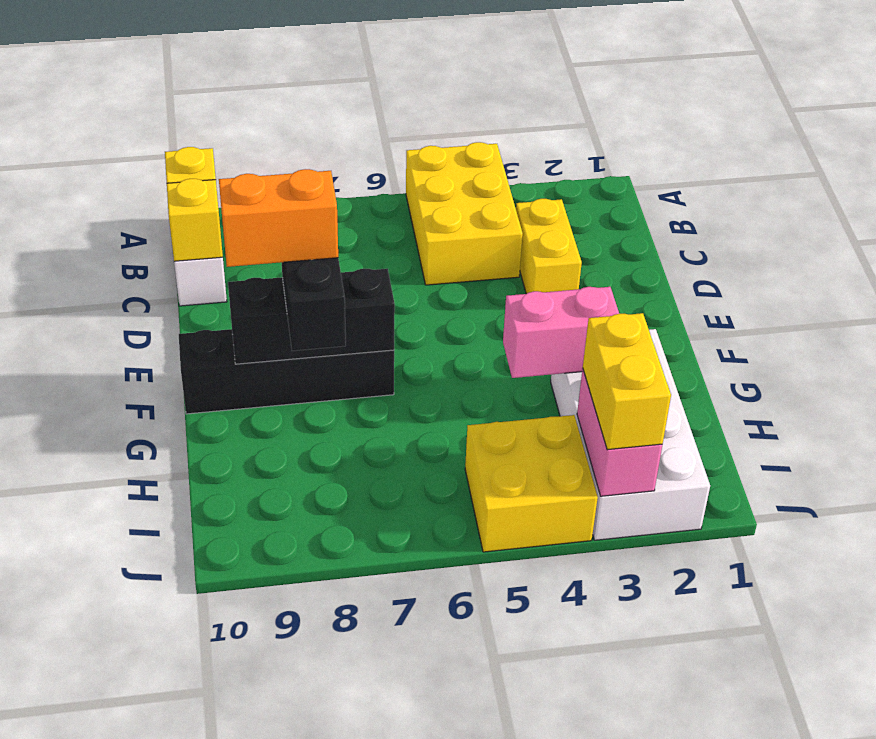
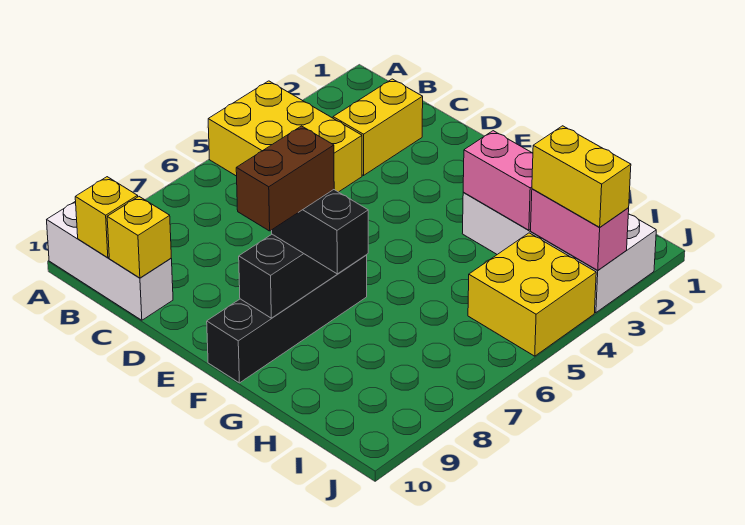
yellow brick C3:D3 level 1 -> yellow brick C2:C3 level 1
orange brick F8:F9 level 4 -> brown brick F8:F9 level 4
pink brick G3:G4 level 2 -> pink brick G3:H3 level 2

